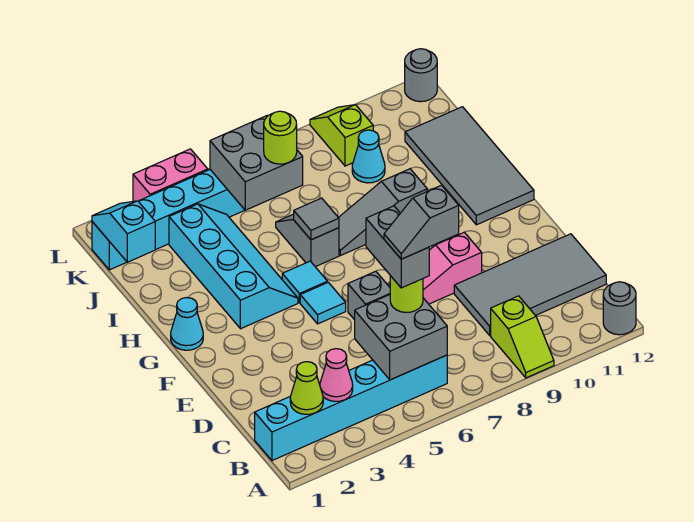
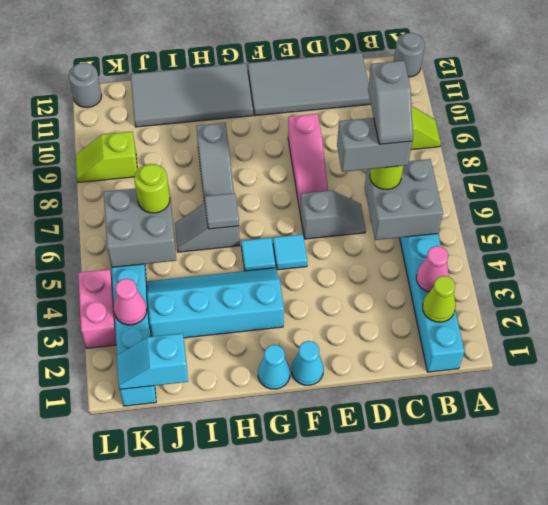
grey tile C9:D12 level 1 -> grey tile C11:F12 level 1
cyan cone J9 level 1 -> cyan cone F1 level 1
none -> pink cone K3 level 2

